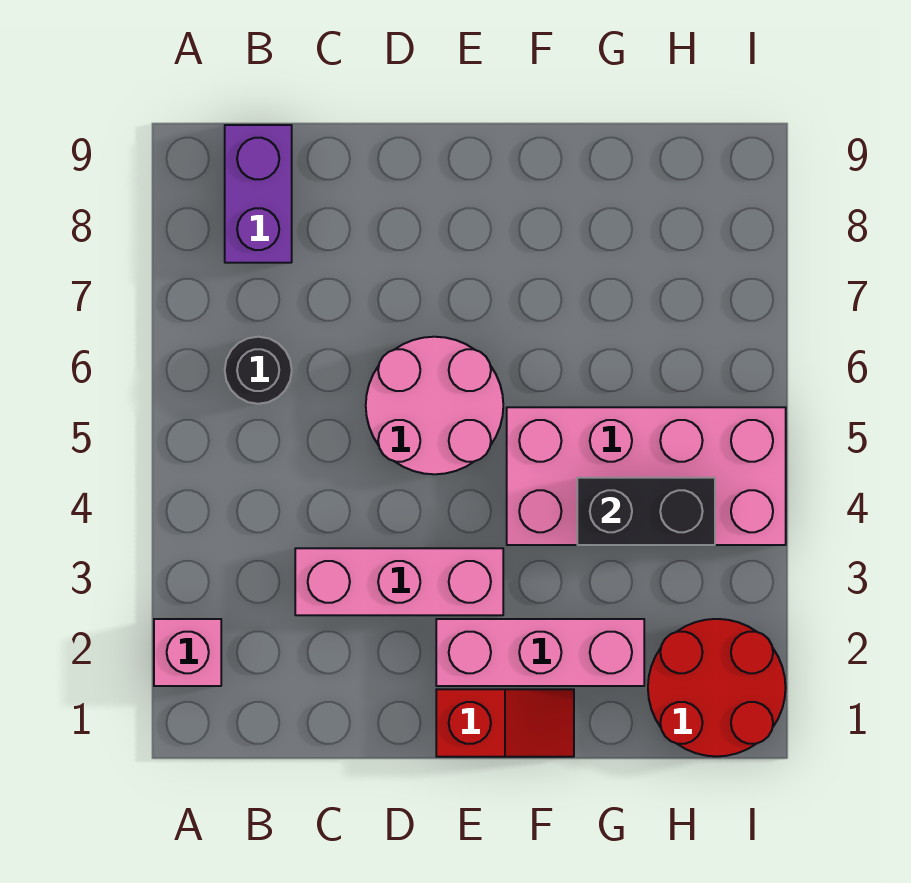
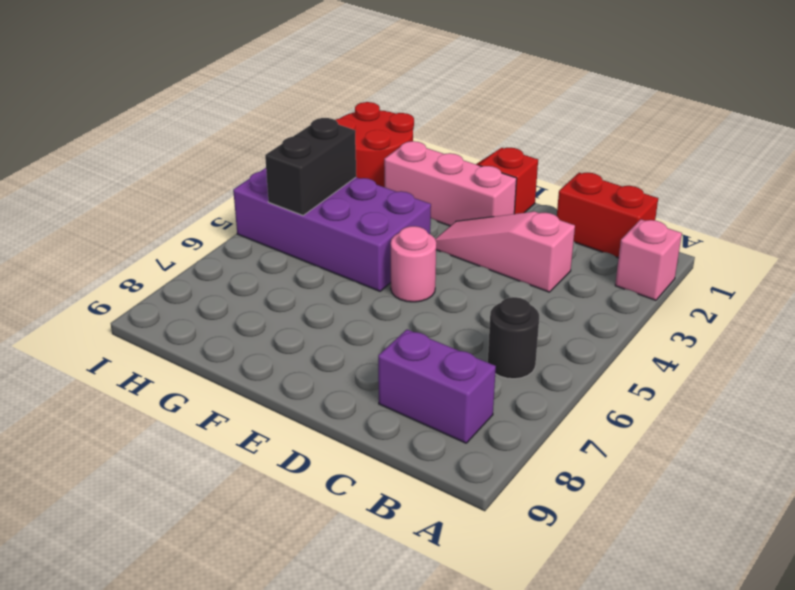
none -> red brick B1:C1 level 1
purple brick B8:B9 level 1 -> purple brick B8:C8 level 1
pink brick C3:E3 level 1 -> pink slope C3:E3 level 1 top C
pink round brick D5:E6 level 1 -> pink round brick E5 level 1
pink brick F4:I5 level 1 -> purple brick F4:I5 level 1
black brick G4:H4 level 2 -> black brick H4:H5 level 2

